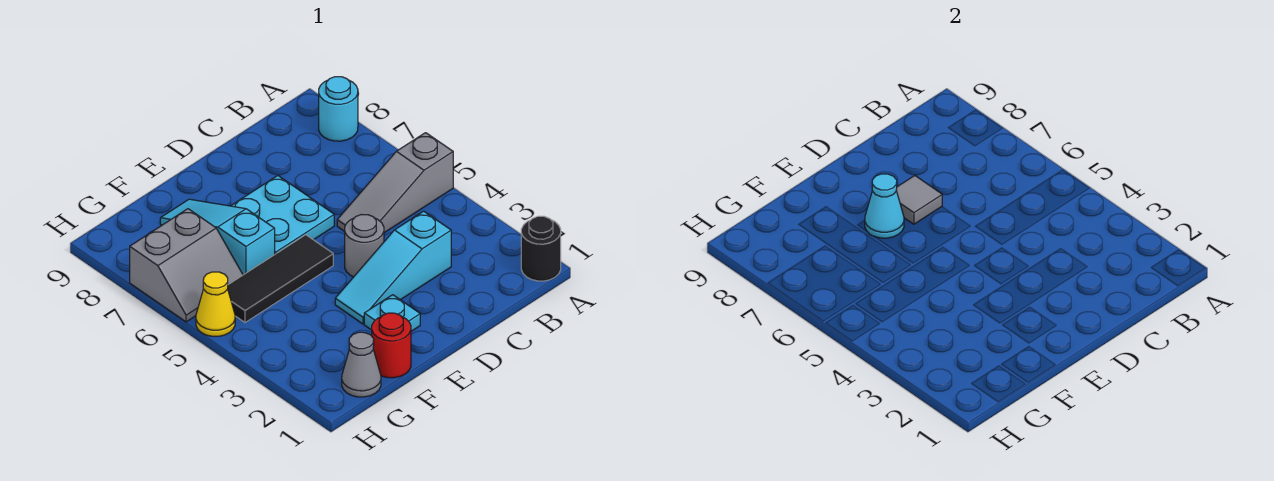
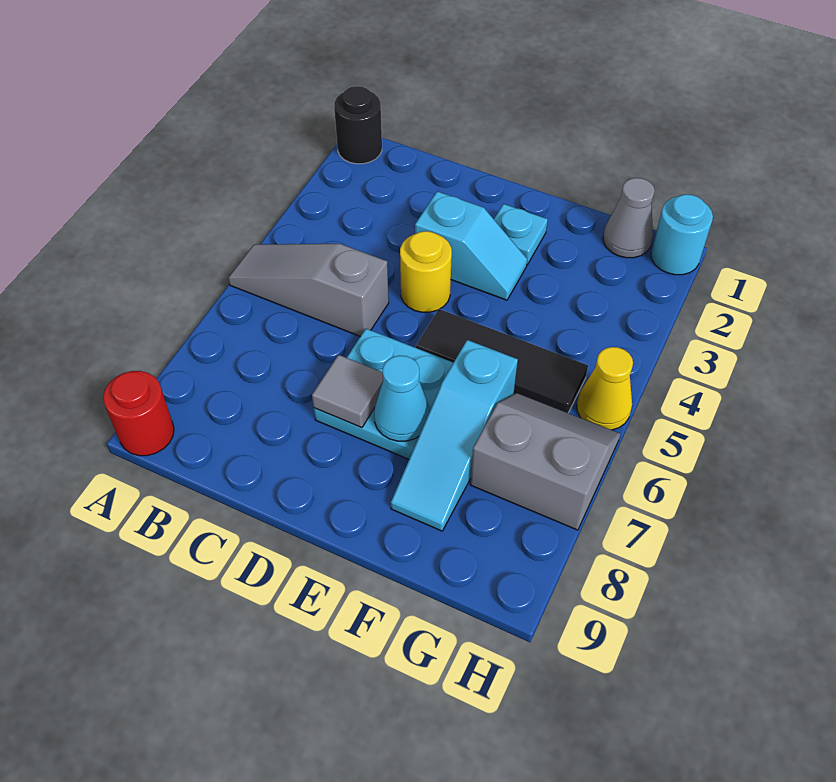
grey slope A5:C5 level 1 top A -> grey slope A5:C5 level 1 top C
cyan round brick A8 level 1 -> cyan round brick H1 level 1
cyan slope C3:E3 level 1 top C -> cyan slope D3:E3 level 1 top D
grey round brick D4 level 1 -> yellow round brick D4 level 1
red round brick F1 level 1 -> red round brick A9 level 1

